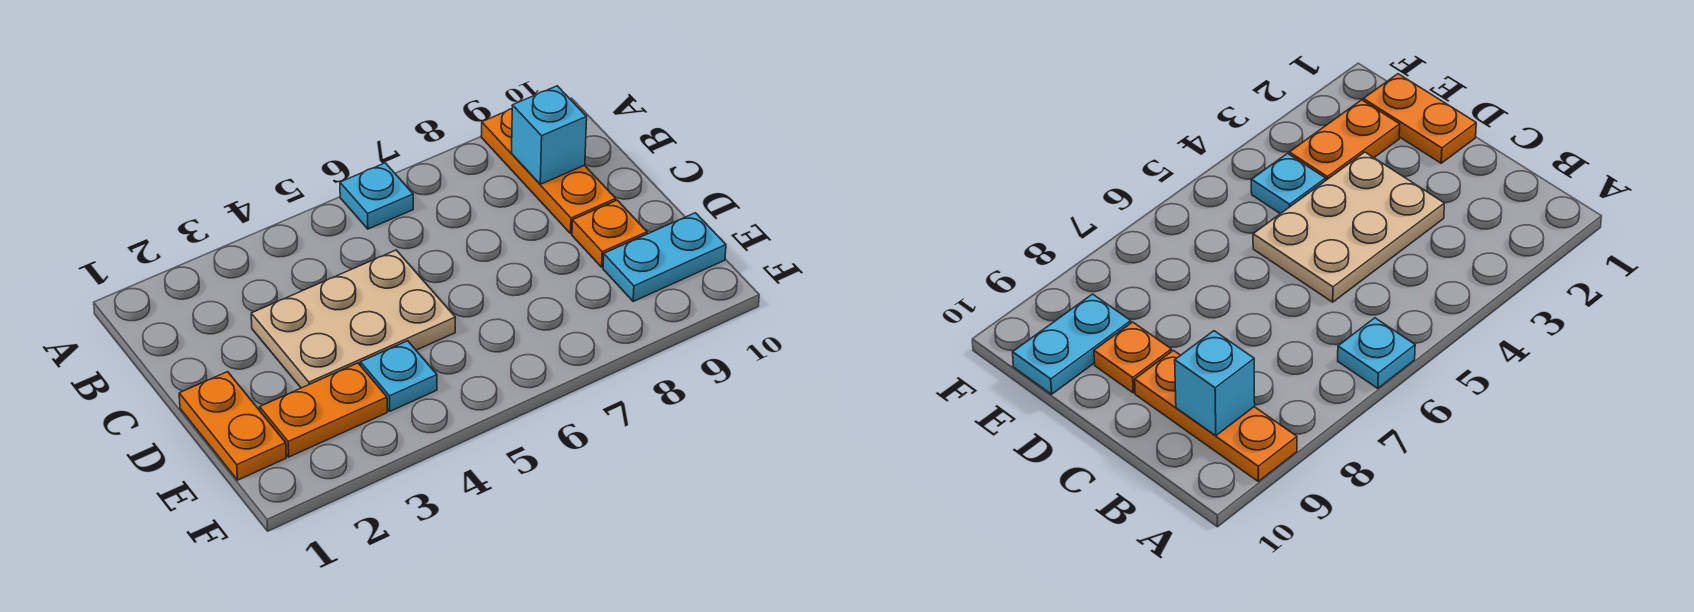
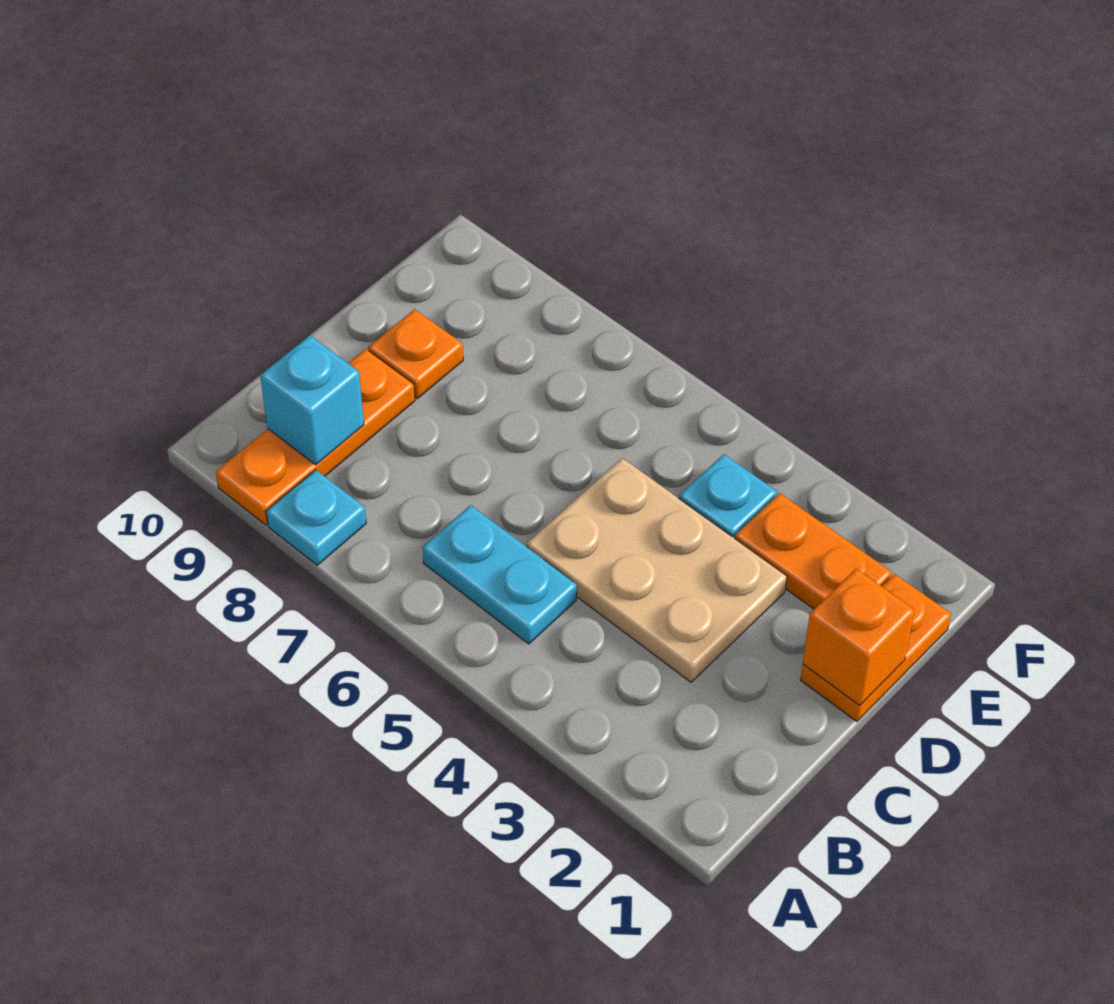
cyan plate A6 level 1 -> cyan plate A8 level 1
none -> orange brick D1 level 2
cyan plate E9:E10 level 1 -> cyan plate B5:B6 level 1

